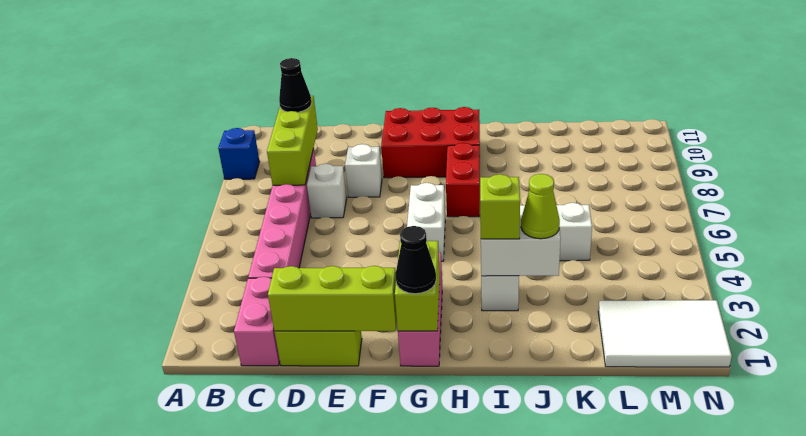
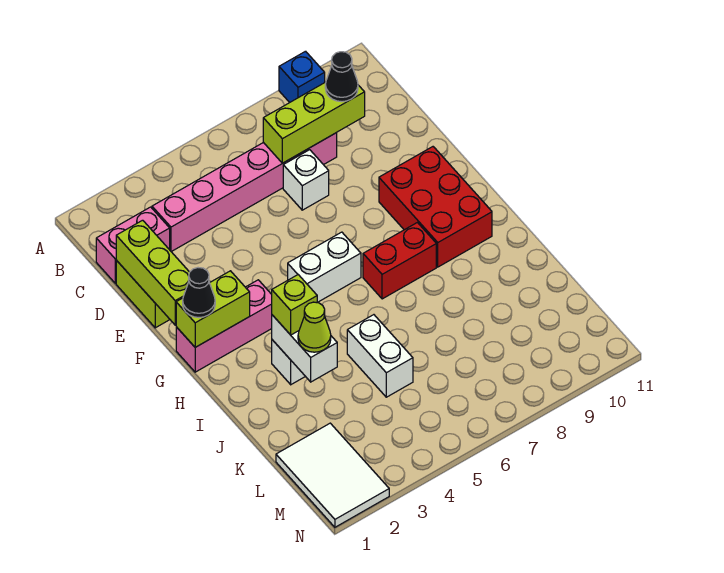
white brick E8 level 1 -> none

